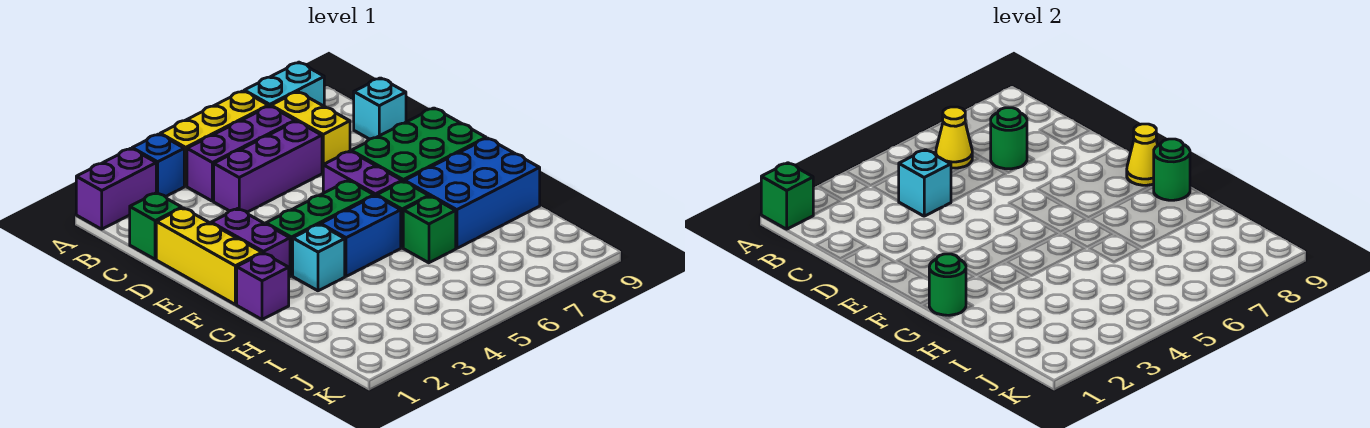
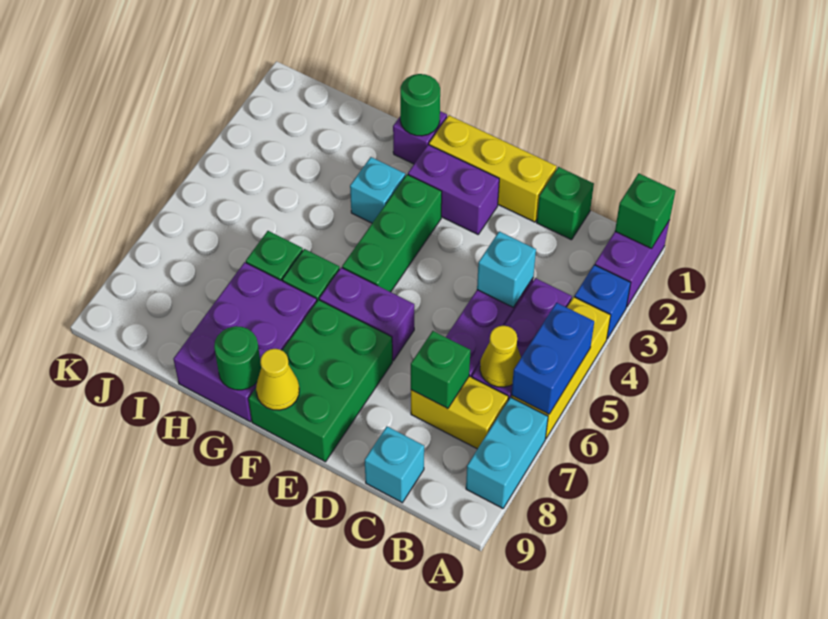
green round brick C7 level 2 -> green brick C7 level 2
blue brick G4:G5 level 1 -> blue brick A5:A6 level 2
blue brick G7:H9 level 1 -> purple brick G7:H9 level 1

